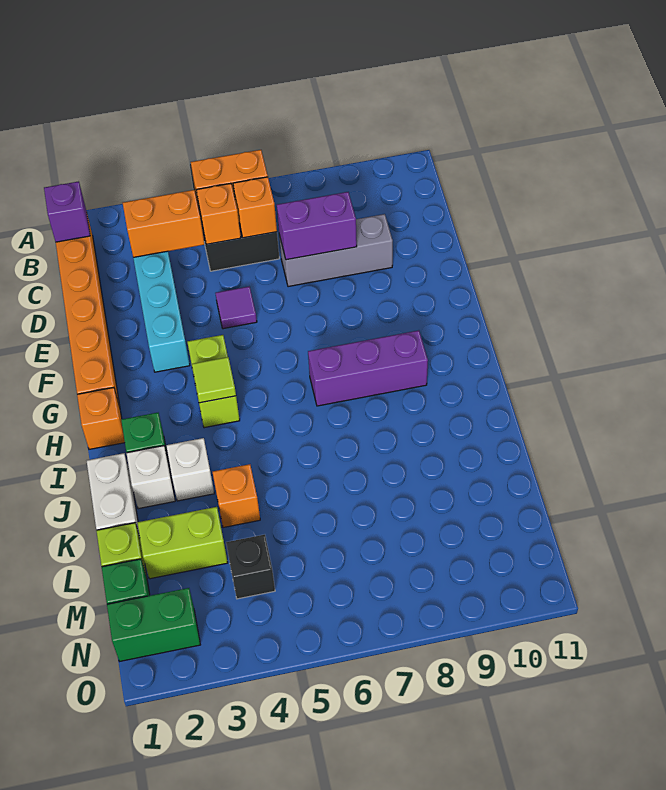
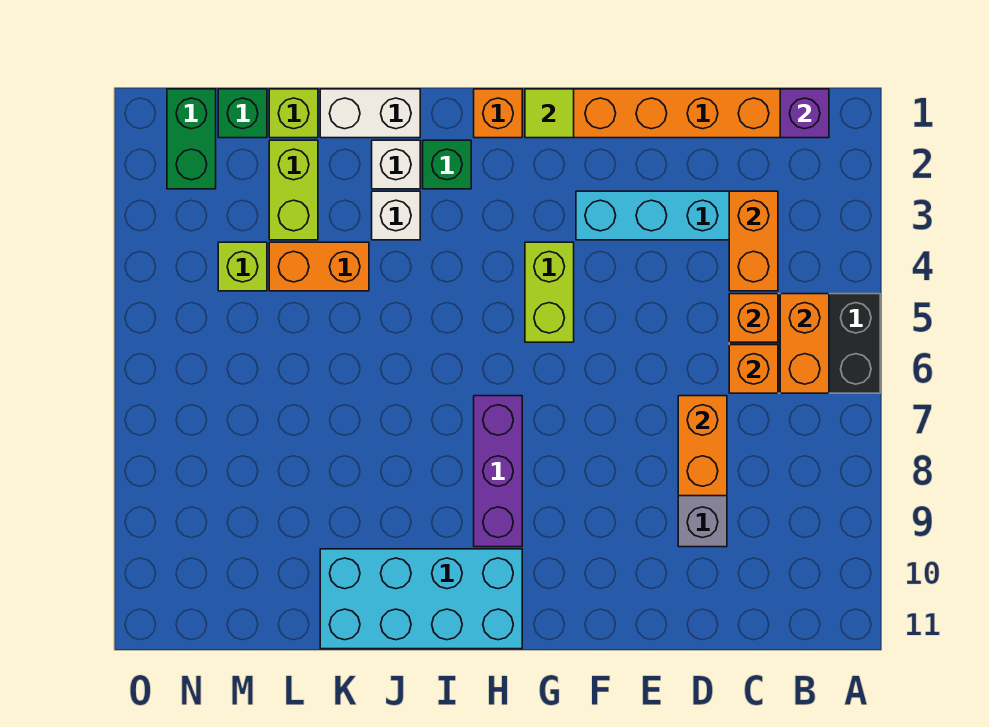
purple brick D7:D8 level 2 -> orange brick D7:D8 level 2
purple tile E5 level 1 -> none
lime brick G4:H4 level 1 -> lime brick G4:G5 level 1
lime tile H4 level 2 -> lime tile G1 level 2
none -> cyan brick H10:K11 level 1
orange brick K4 level 1 -> orange brick K4:L4 level 1
black brick M4 level 1 -> lime brick M4 level 1

